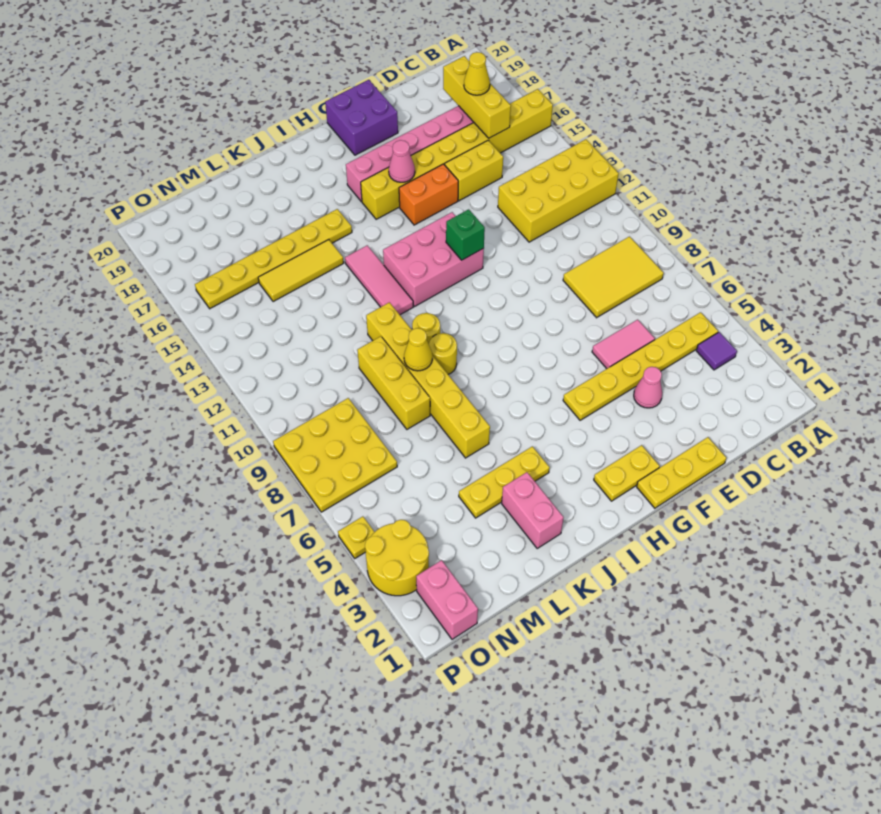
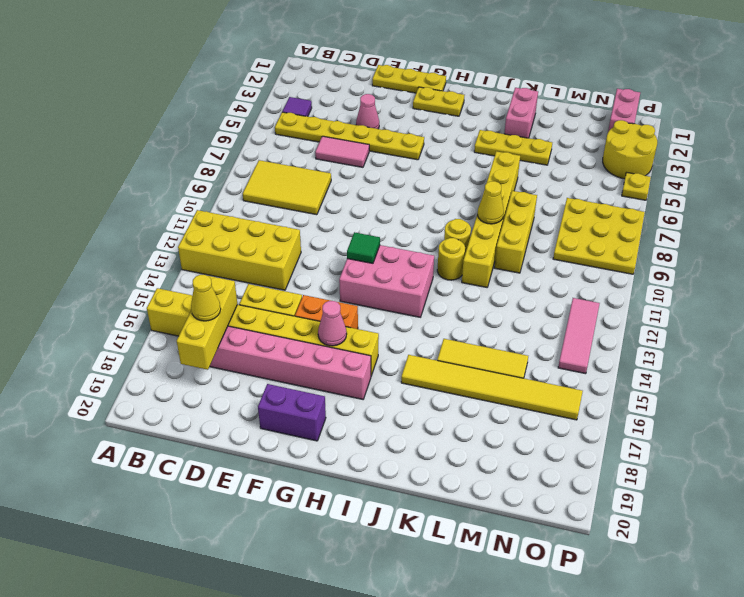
purple brick F19:G20 level 1 -> purple brick F19:G19 level 1
green brick G12 level 2 -> green tile G12 level 2
yellow round brick J9 level 1 -> yellow round brick J11 level 1
pink tile J12:J14 level 1 -> pink tile O12:O14 level 1
yellow plate J16:O16 level 1 -> yellow tile J16:O16 level 1

